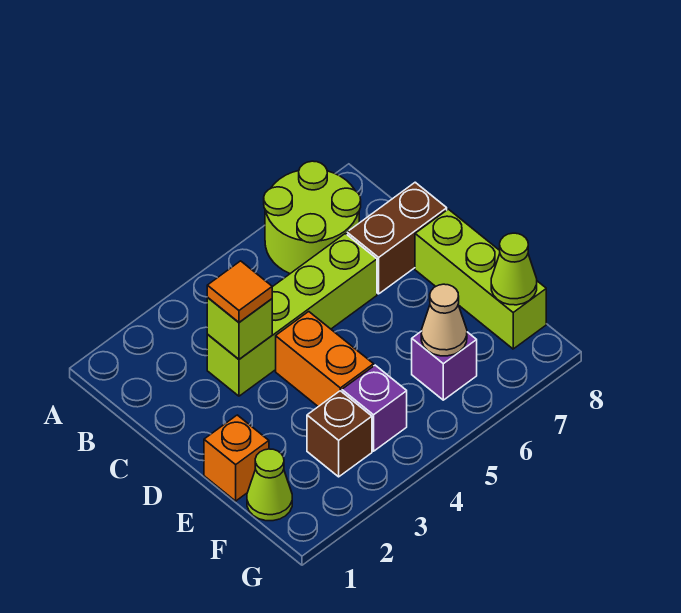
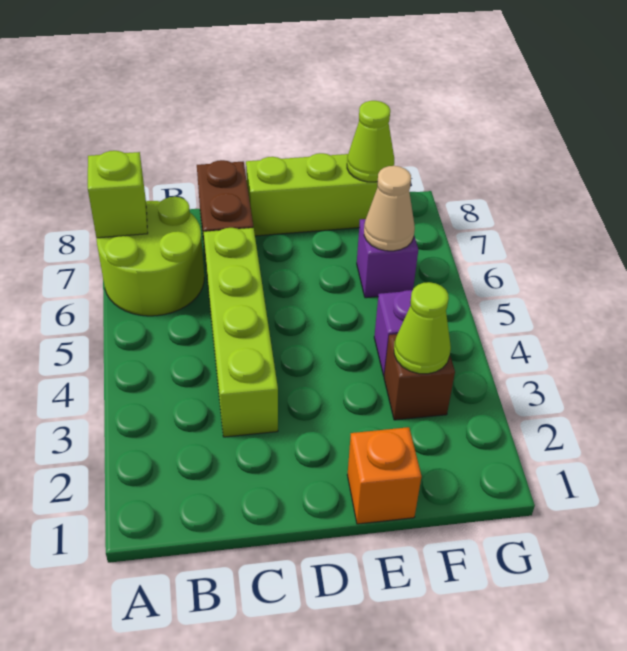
lime brick C3 level 2 -> lime brick A7 level 2
orange tile C3 level 3 -> none
orange brick D4:E4 level 1 -> none
lime cone F1 level 1 -> lime cone F3 level 2

